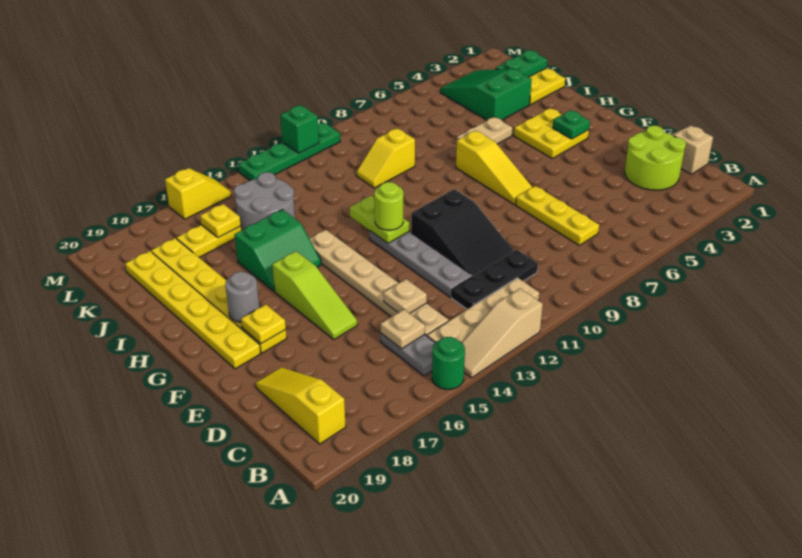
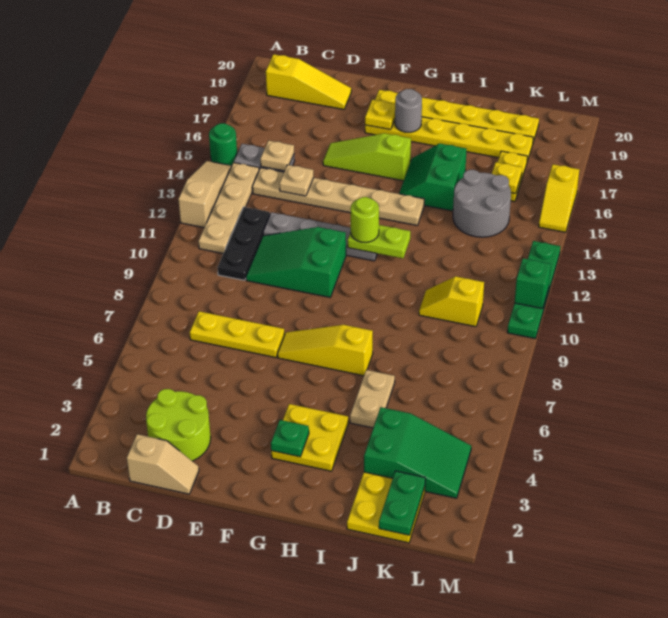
black slope D10:F11 level 1 top F -> green slope D10:F11 level 1 top F
yellow slope J9:J10 level 1 top 9 -> yellow slope J10:K10 level 1 top K

